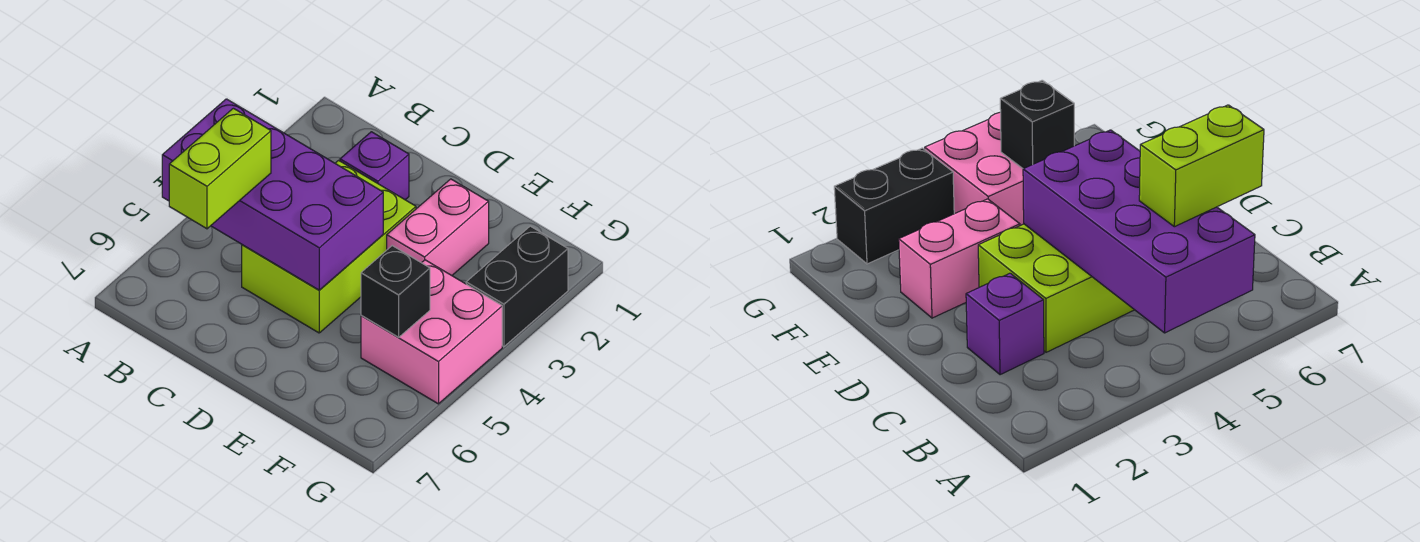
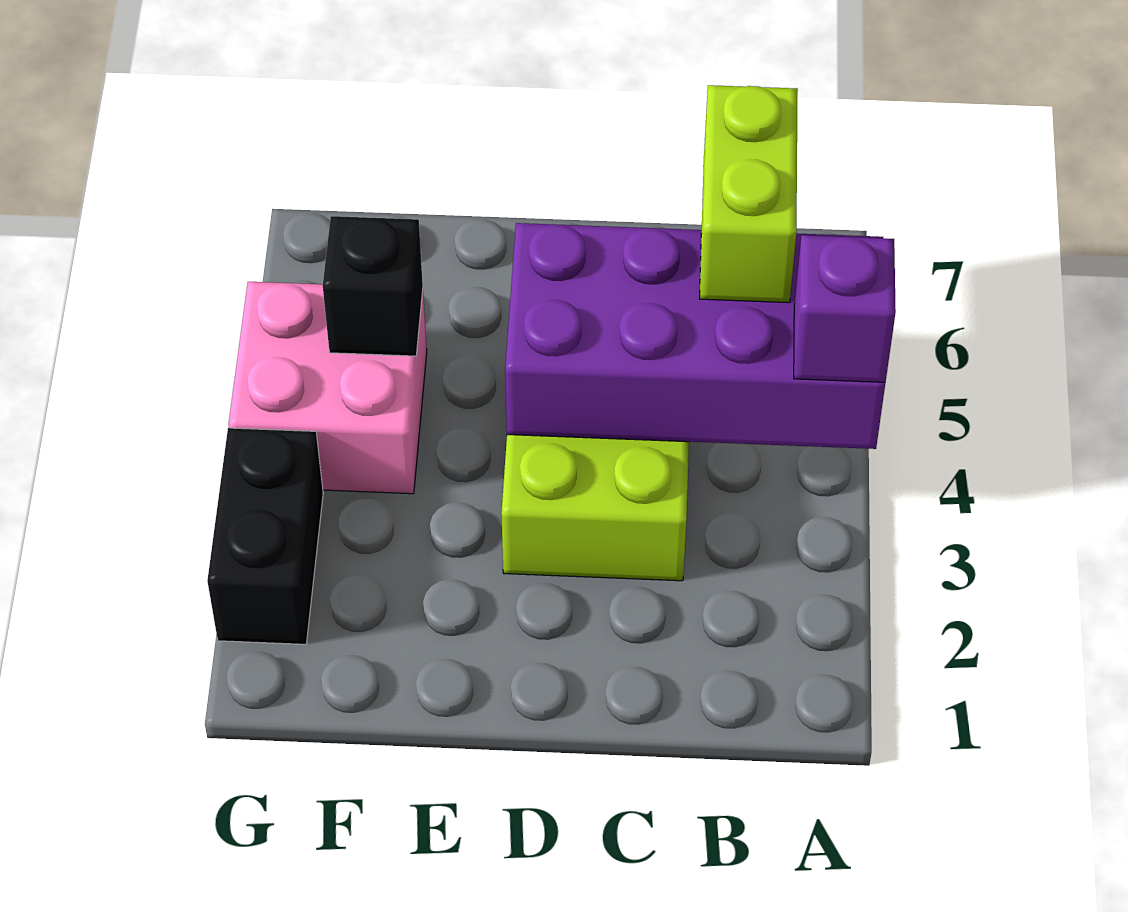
purple brick C2 level 1 -> purple brick A4 level 3
pink brick E2:E3 level 1 -> none

